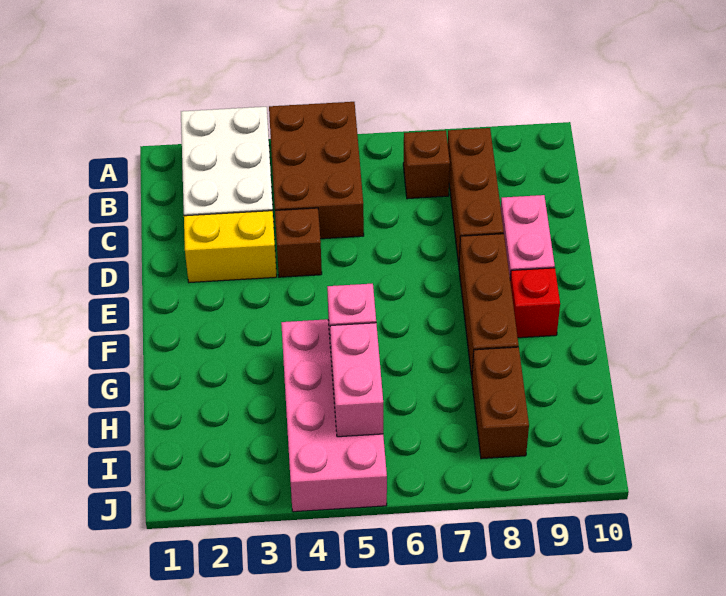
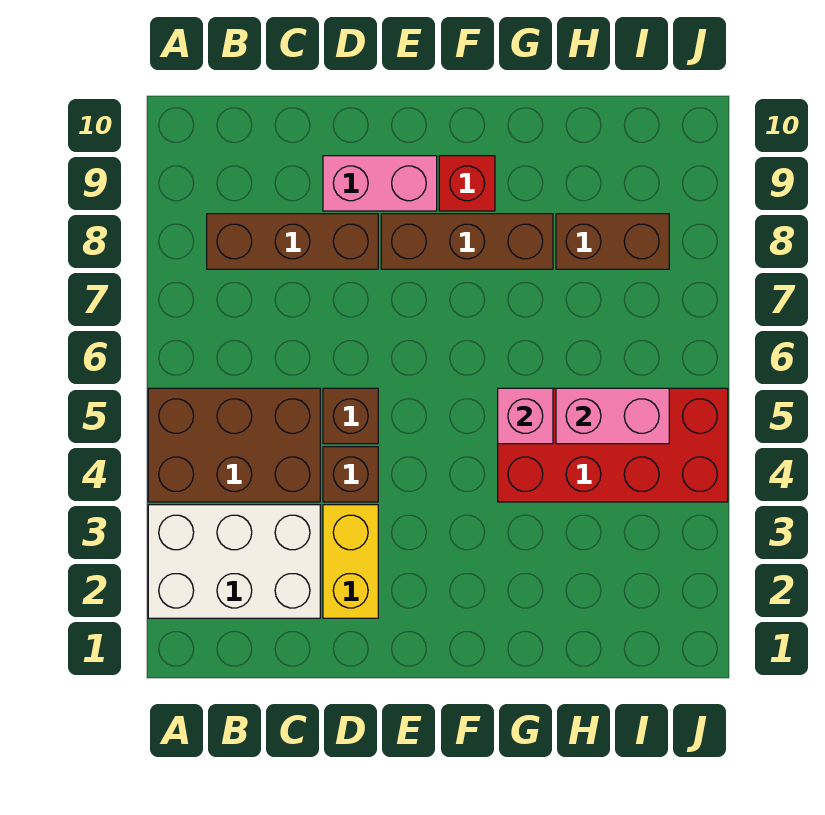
brown brick B7 level 1 -> brown brick D5 level 1
pink brick G4:J5 level 1 -> red brick G4:J5 level 1

